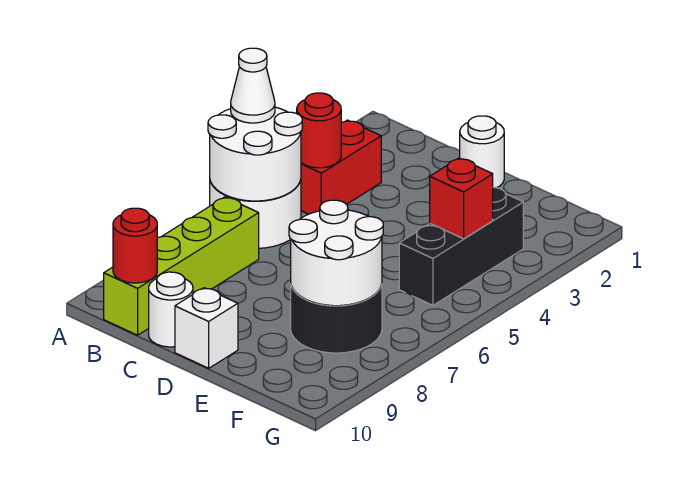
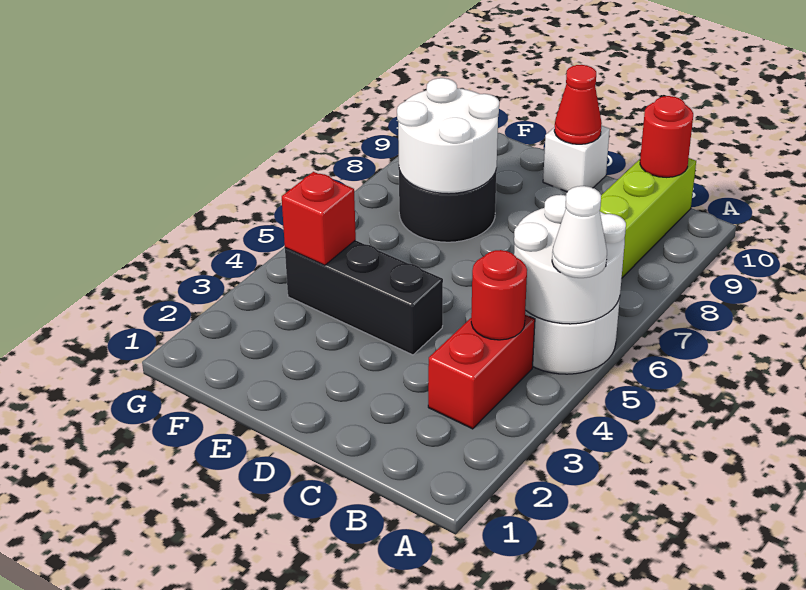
white round brick C10 level 1 -> none
white round brick D1 level 1 -> none
none -> red cone D10 level 2
black brick F3:F5 level 1 -> black brick D4:F4 level 1

